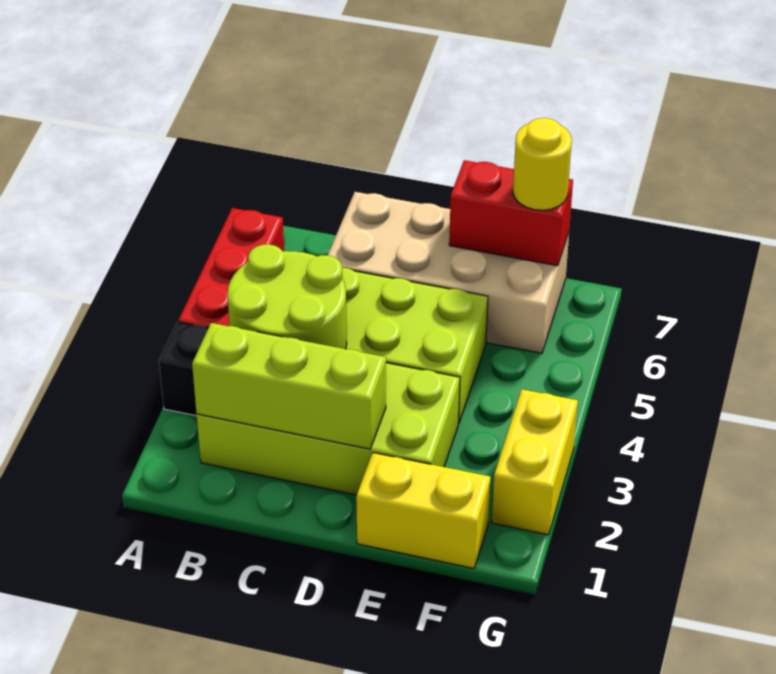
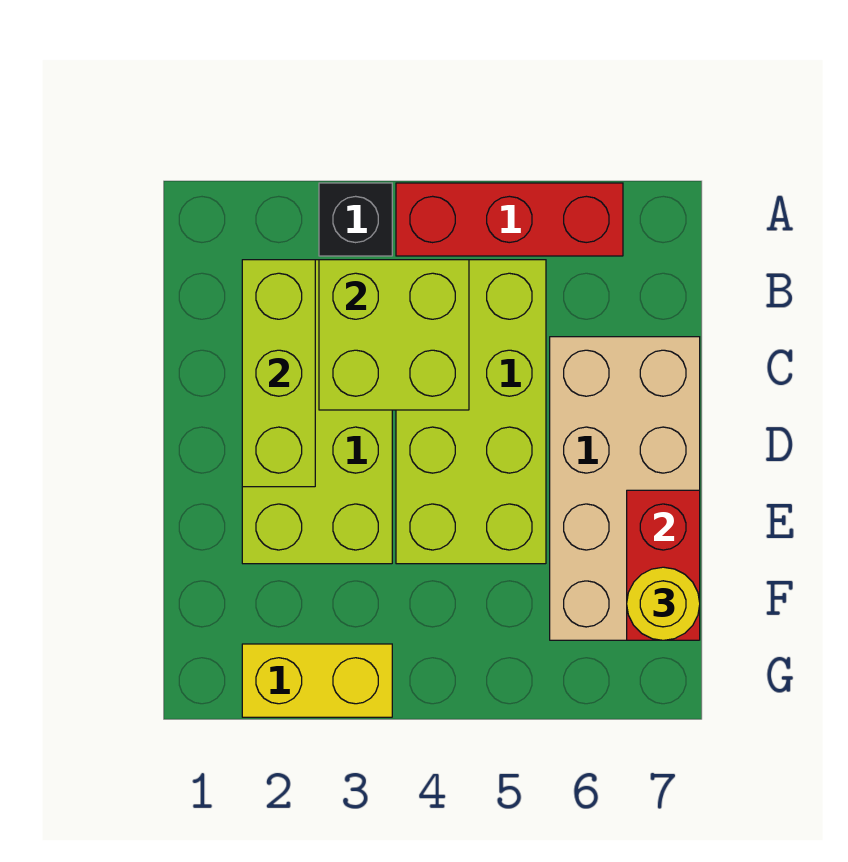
lime round brick B3:C4 level 2 -> lime brick B3:C4 level 2
yellow brick E1:F1 level 1 -> none

